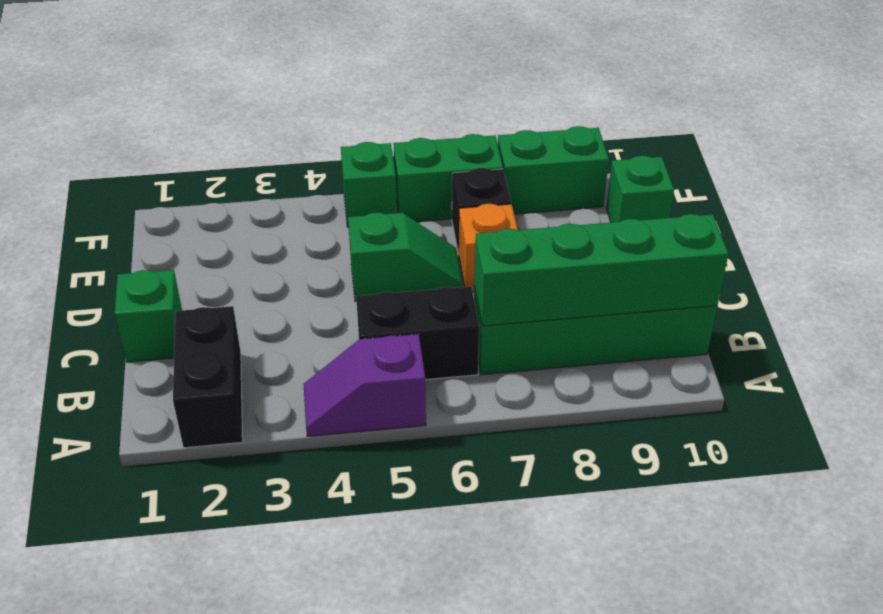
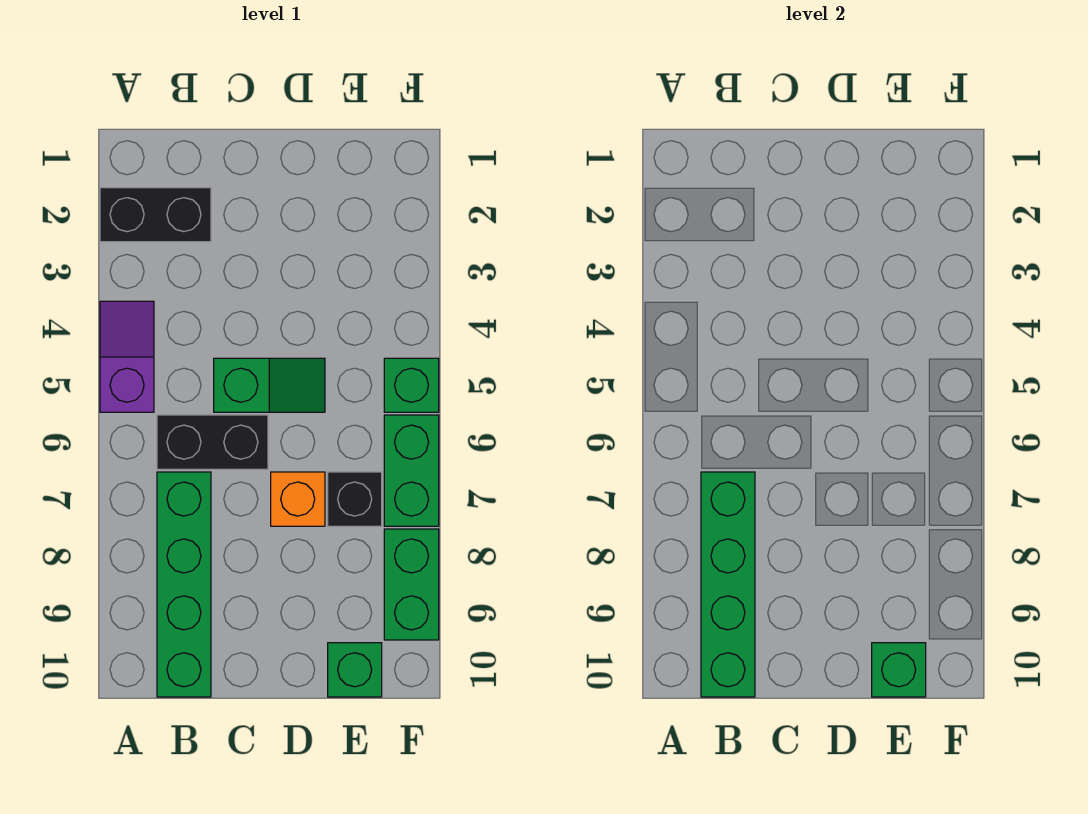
black brick B5:B6 level 1 -> black brick B6:C6 level 1
green brick C1 level 1 -> green brick E10 level 2
green slope D5:D6 level 1 top 5 -> green slope C5:D5 level 1 top C

